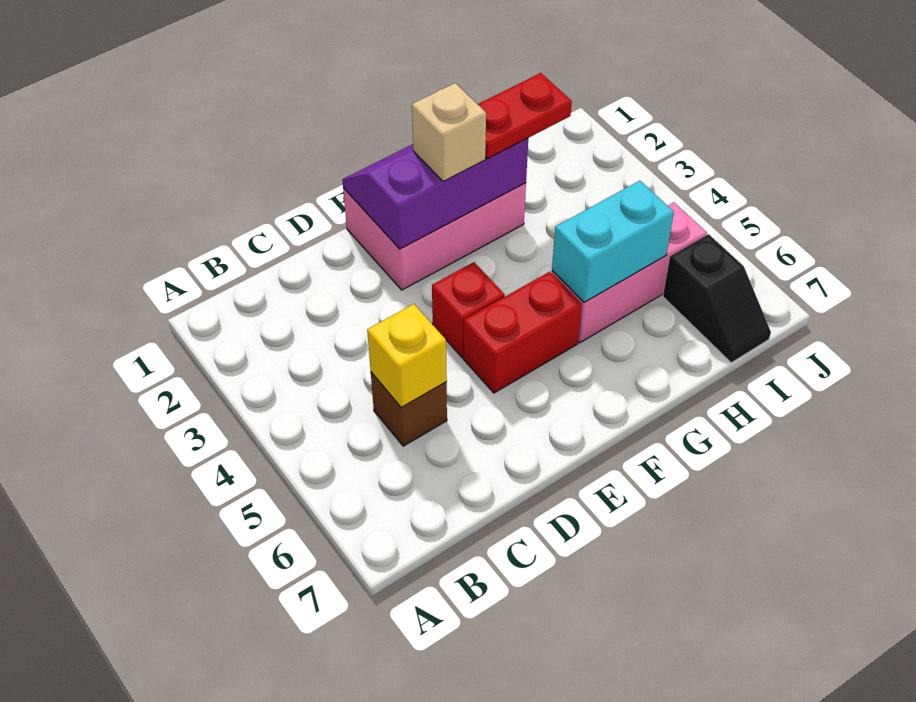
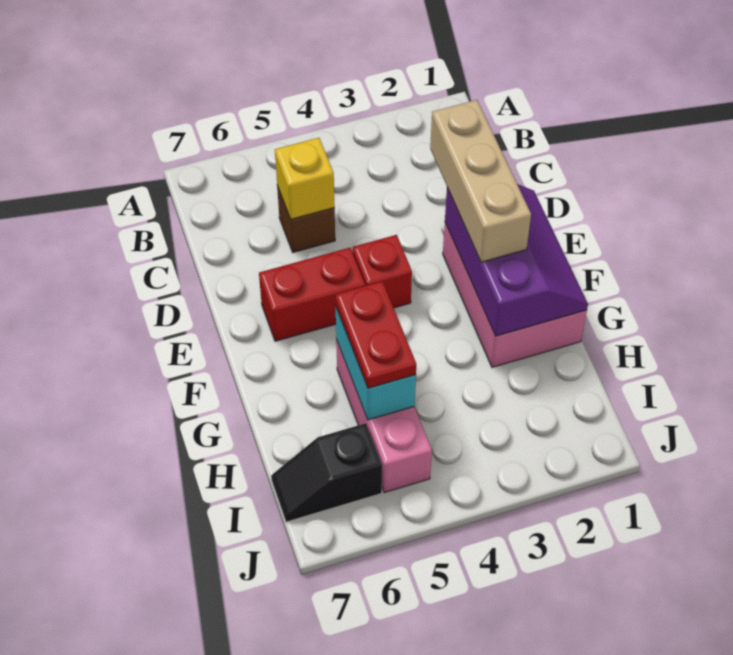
red brick E5:F5 level 1 -> red brick E5:E6 level 1
tan brick F2 level 3 -> tan brick D2:F2 level 3
red plate G2:H2 level 3 -> red plate G5:H5 level 3

